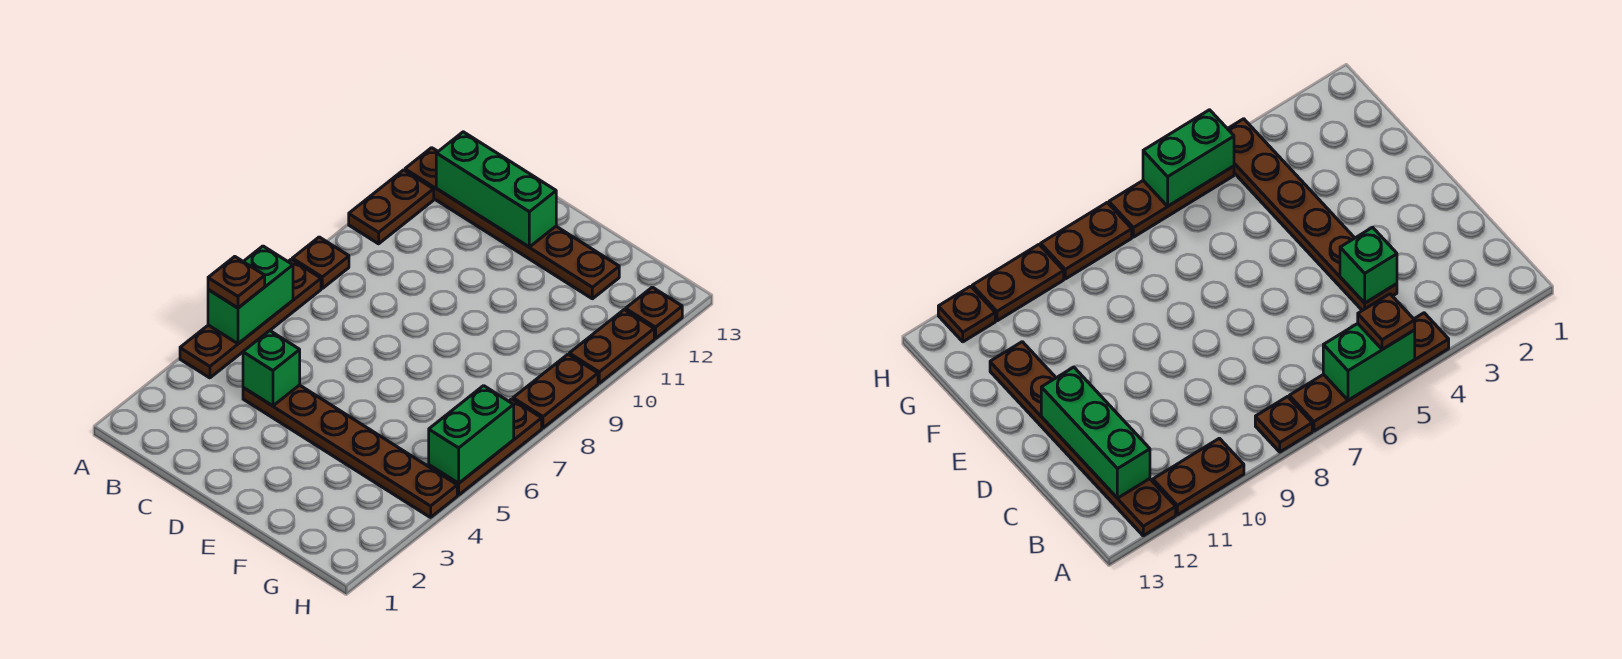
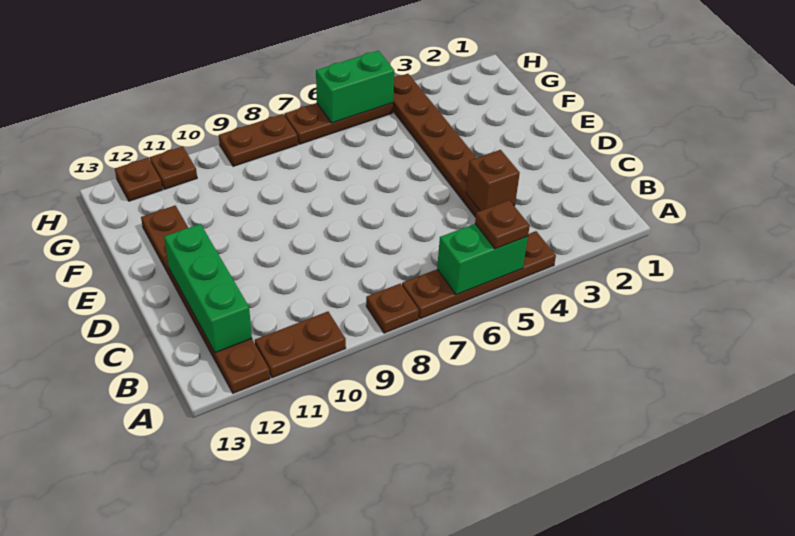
green brick C4 level 2 -> brown brick C4 level 2
brown plate H10:H11 level 1 -> brown plate H11 level 1

